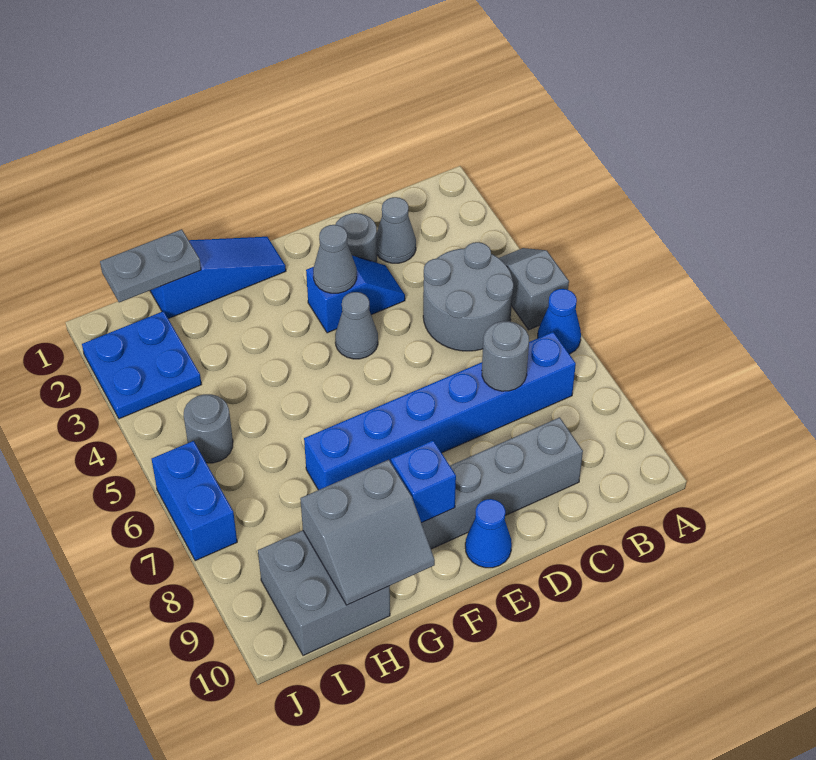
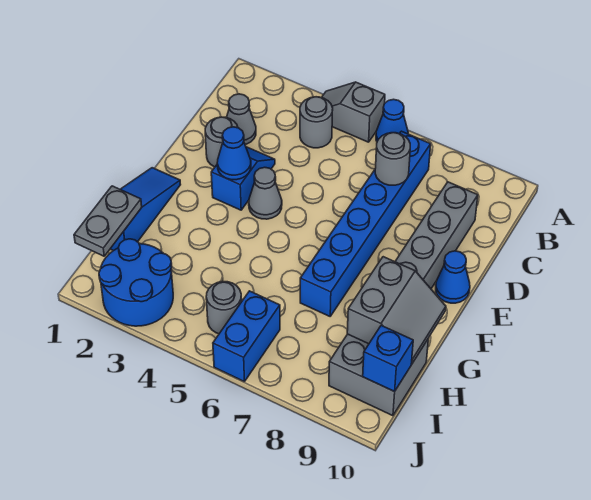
grey round brick B4:C5 level 1 -> grey round brick B4 level 1
grey cone E3 level 2 -> blue cone E3 level 2
blue brick F9 level 2 -> blue brick I10 level 2
blue plate I2:J3 level 1 -> blue round brick I2:J3 level 1
blue brick J6:J7 level 1 -> blue brick I6:J6 level 1

